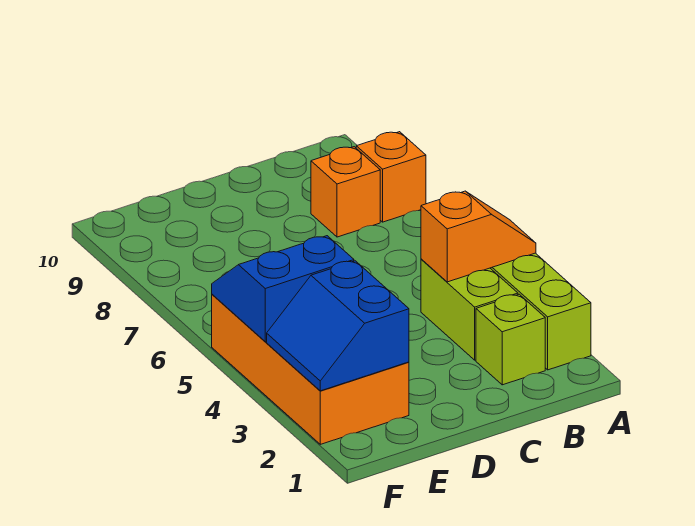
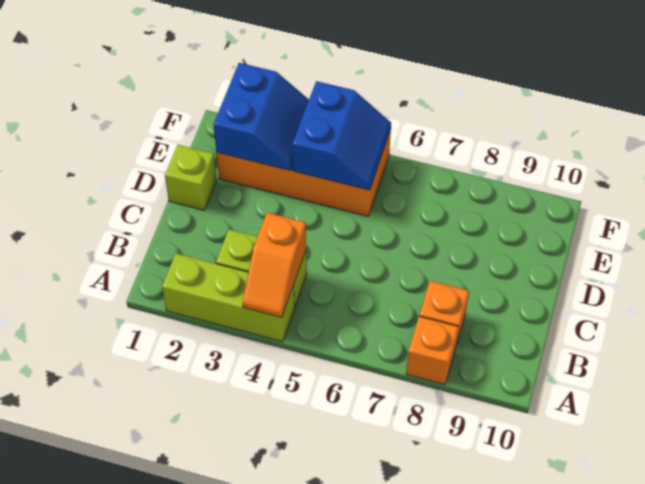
lime brick B2 level 1 -> lime brick D1 level 1
blue slope E2:F3 level 2 top E -> blue slope E2:F3 level 2 top 2

